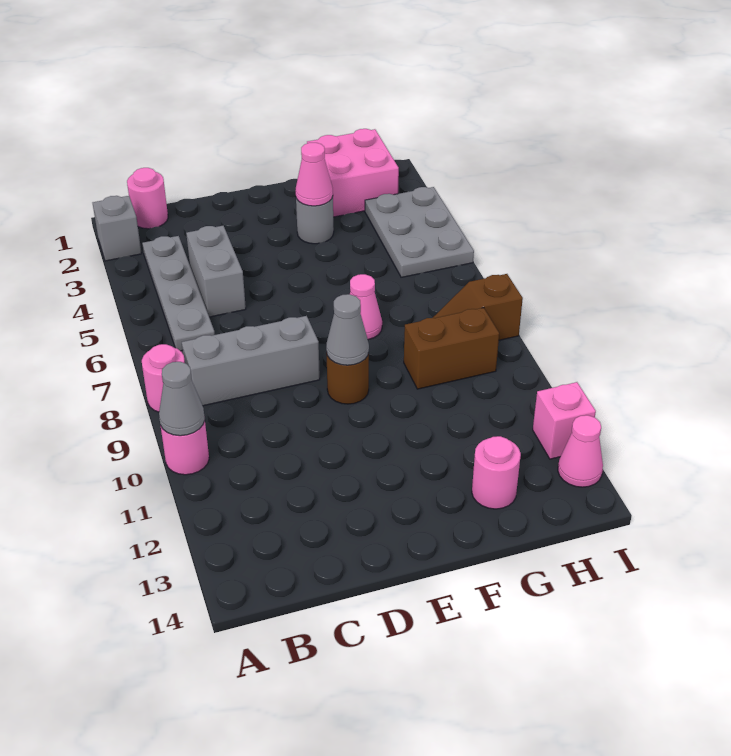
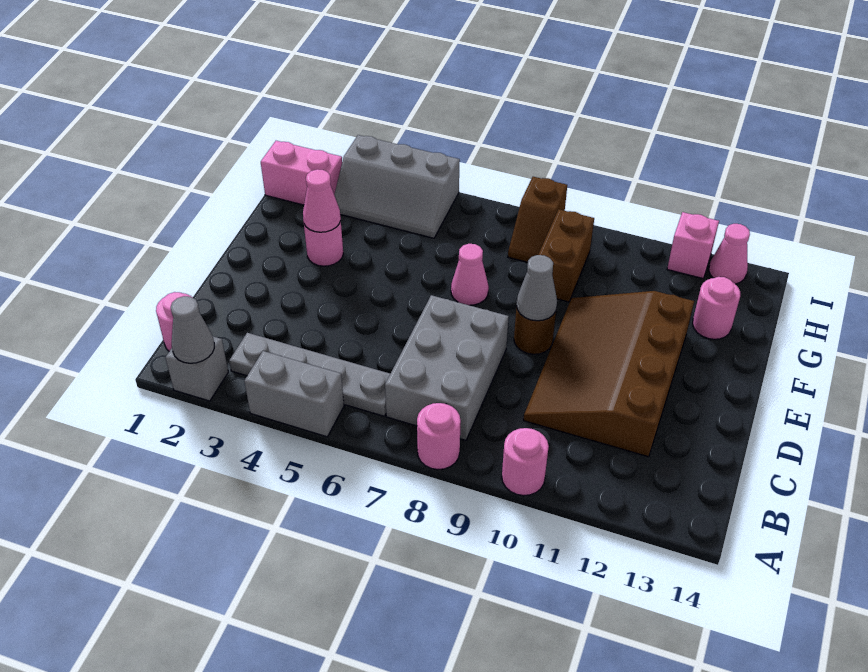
grey cone A10 level 2 -> grey cone A2 level 2
grey brick B8:D8 level 1 -> grey brick B7:D8 level 1
grey brick C4:C5 level 1 -> grey brick A4:A5 level 1
none -> brown slope C10:F12 level 1 top 12
grey round brick F3 level 1 -> pink round brick F3 level 1
pink brick G1:H2 level 1 -> pink brick H1:H2 level 1
grey plate H3:I5 level 1 -> grey slope H3:I5 level 1 top I

